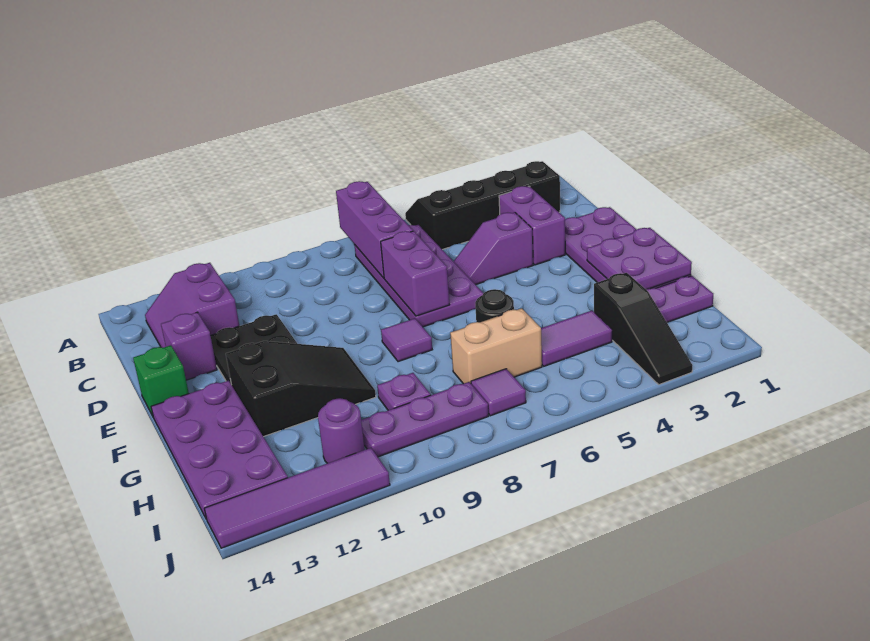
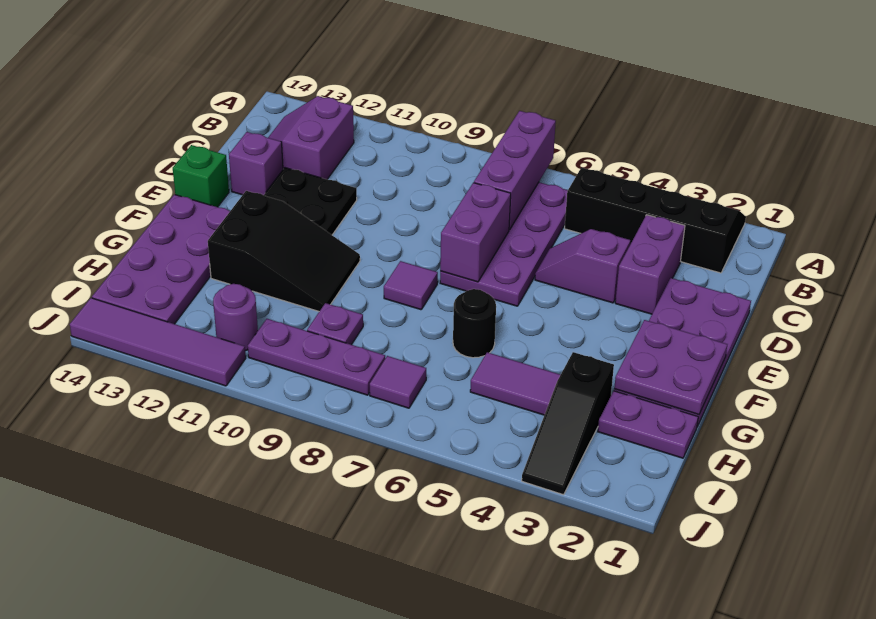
tan brick H6:H7 level 1 -> none

